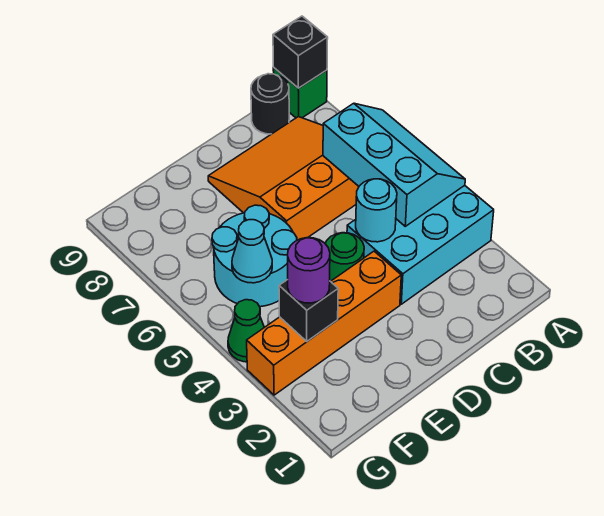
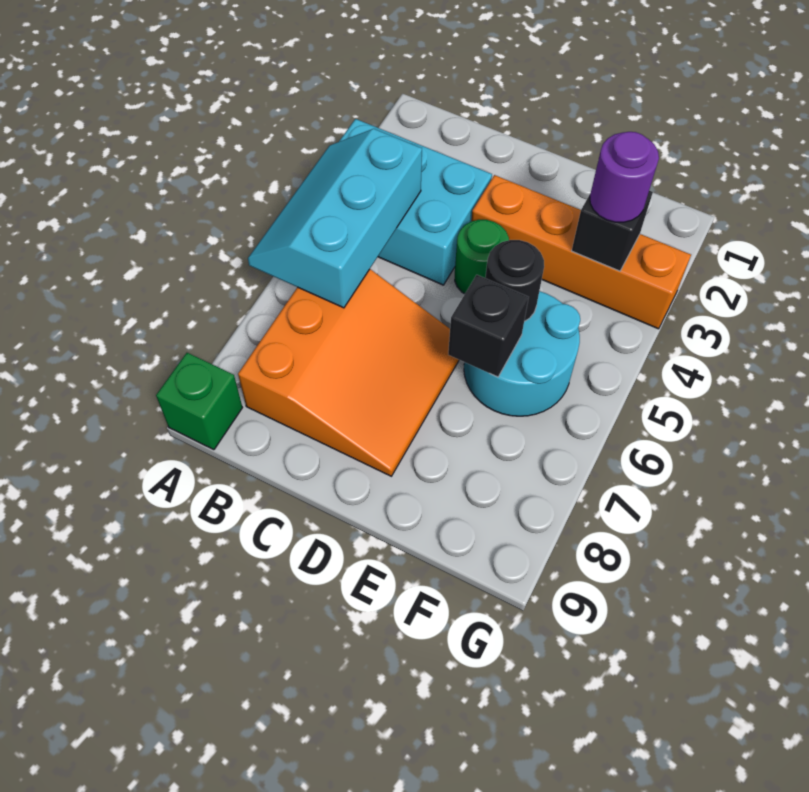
black brick A9 level 2 -> black brick E6 level 2
orange slope B6:D8 level 1 top 6 -> orange slope B6:D8 level 1 top B
black round brick B9 level 1 -> black round brick E5 level 2
cyan round brick C4 level 2 -> none
cyan cone F5 level 2 -> none
green cone G4 level 1 -> none

